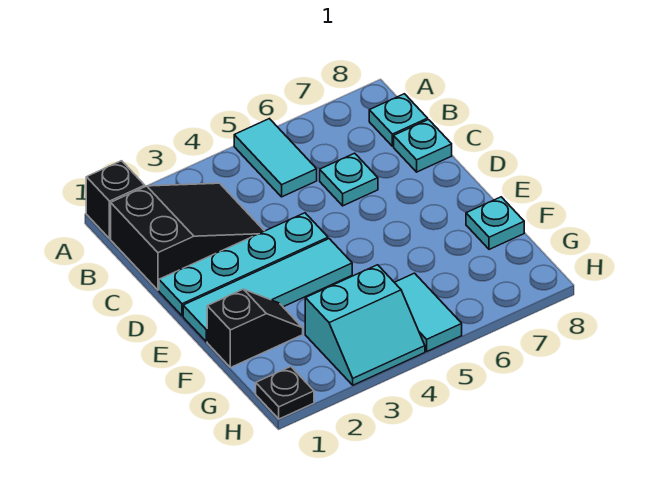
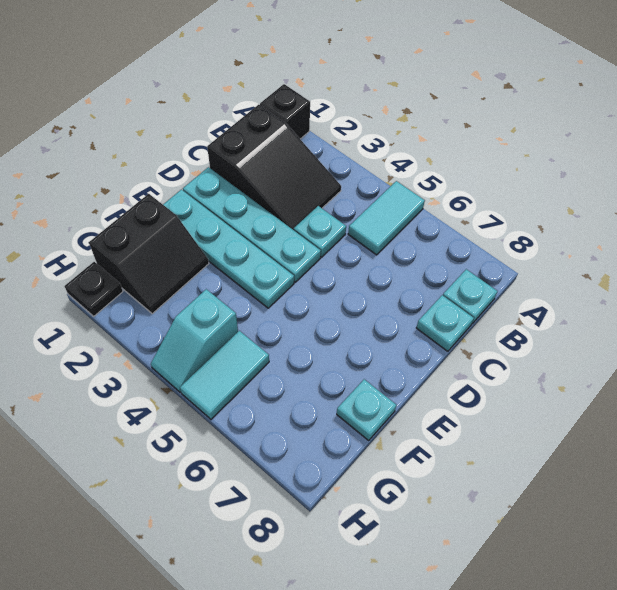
cyan plate C6 level 1 -> cyan plate C4 level 1
cyan tile E1:E4 level 1 -> cyan plate E1:E4 level 1
black slope F1:F2 level 1 top 1 -> black slope F1:G2 level 1 top 1
cyan slope G3:H4 level 1 top G -> cyan slope G4:H4 level 1 top G

